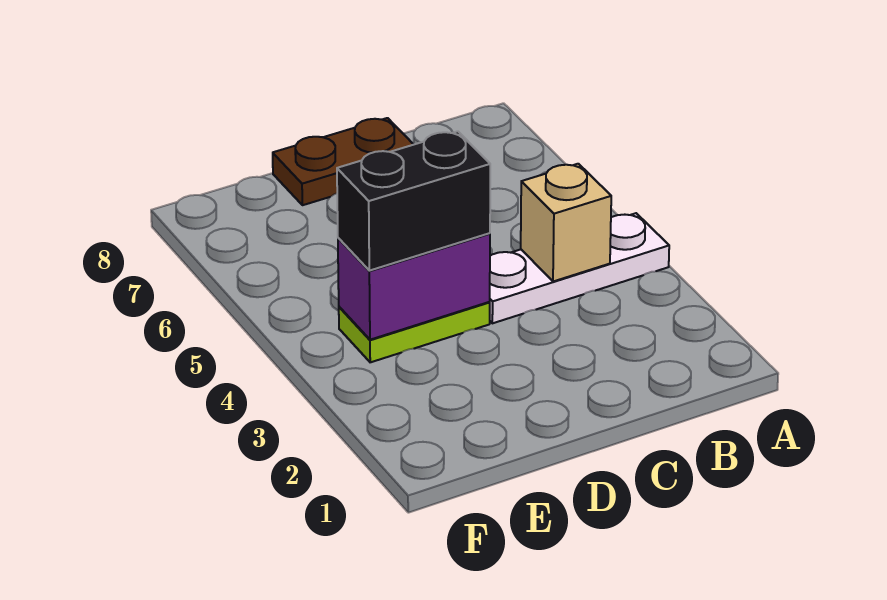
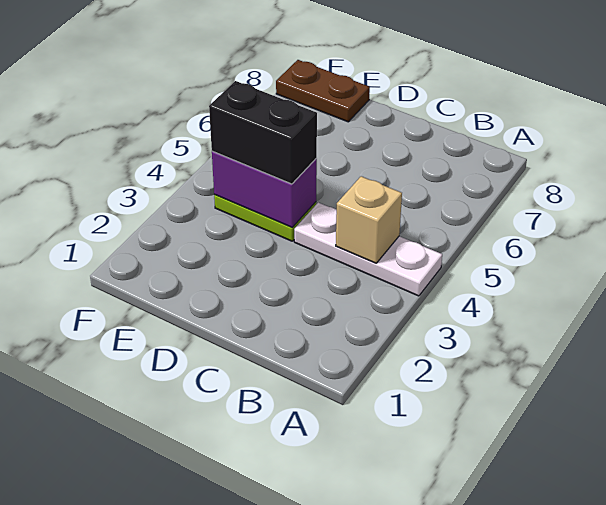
brown plate C8:D8 level 1 -> brown plate E8:F8 level 1

